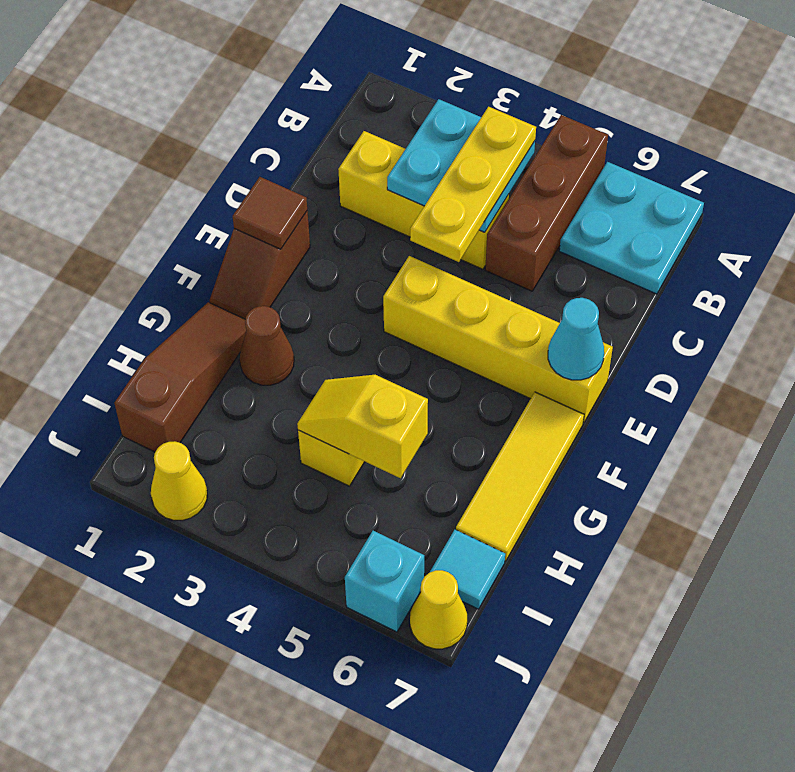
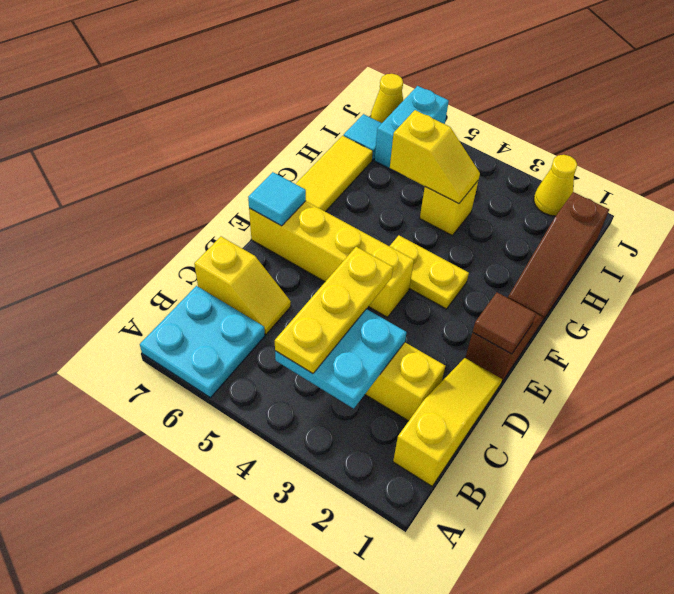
brown brick A5:C5 level 1 -> none
none -> yellow slope B1:D1 level 1 top B
none -> yellow slope C6:C7 level 1 top 7
cyan cone E7 level 2 -> cyan tile E7 level 2
none -> yellow plate F3:F4 level 1
brown cone G2 level 1 -> none
cyan brick J6 level 1 -> cyan brick I6:J6 level 1

